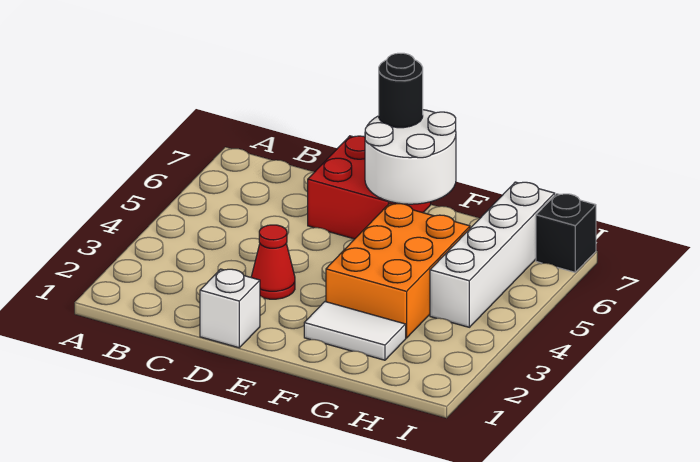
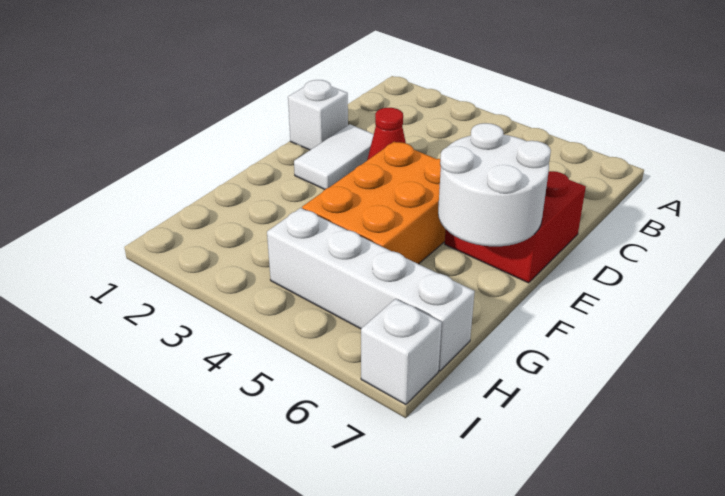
black round brick E7 level 3 -> none
white tile F2:G2 level 1 -> white tile D2:E2 level 1
orange brick F3:G5 level 1 -> orange brick E4:G5 level 1
black brick I7 level 1 -> white brick I7 level 1

